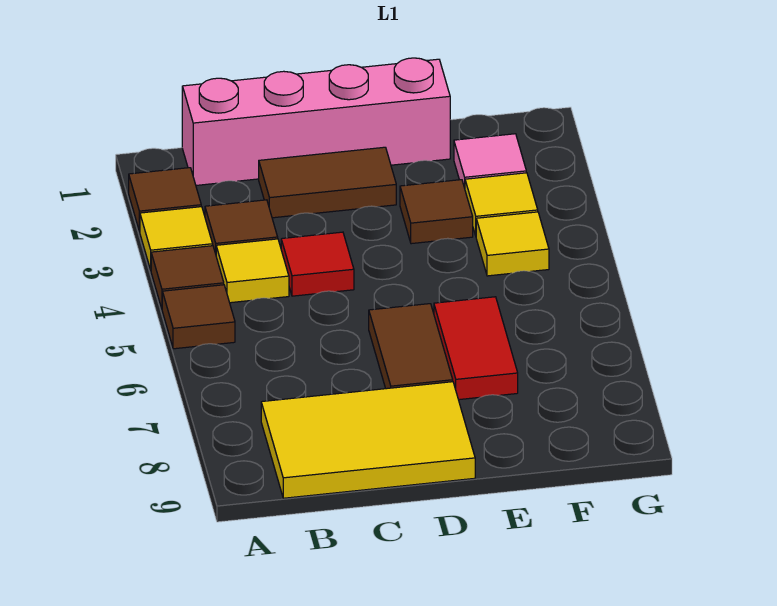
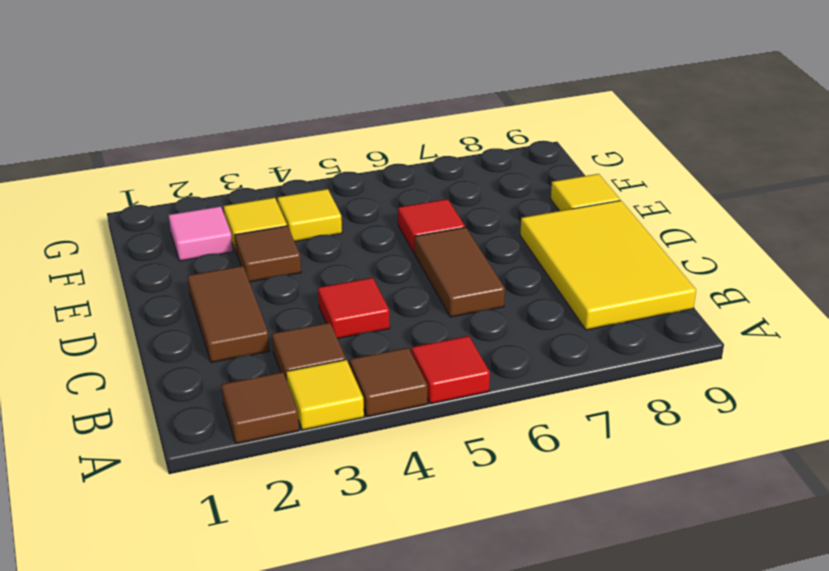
brown tile A5 level 1 -> red tile A5 level 1
pink brick B1:E1 level 1 -> none
yellow tile B4 level 1 -> yellow tile E9 level 1
brown tile D6:D7 level 1 -> brown tile C6:D6 level 1
red tile E6:E7 level 1 -> red tile E6 level 1

